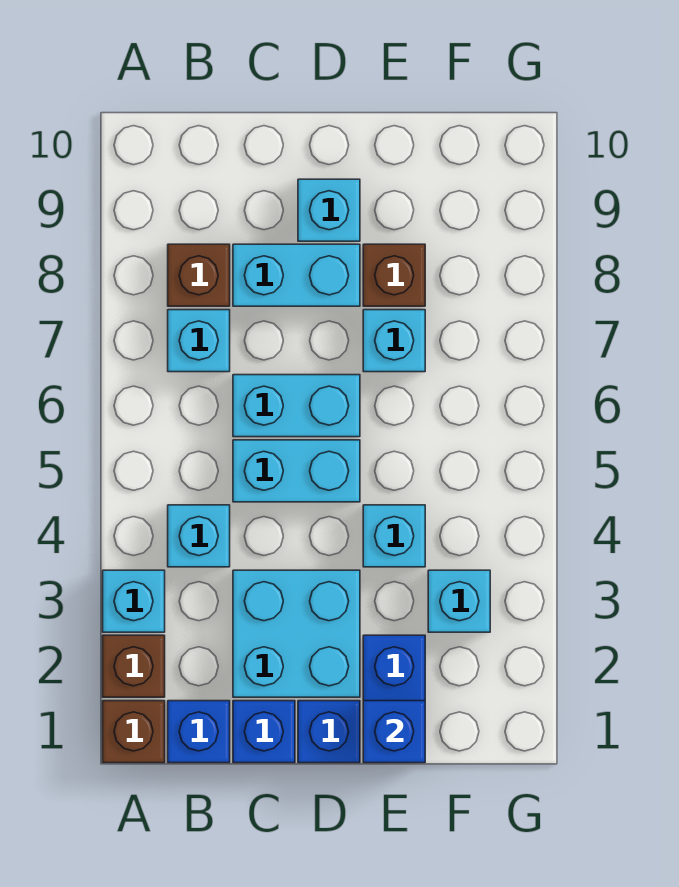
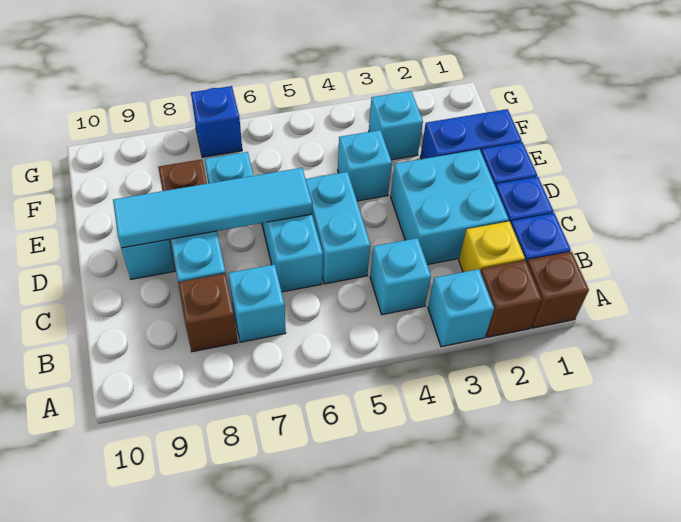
none -> yellow brick B2 level 1
none -> cyan tile D6:D9 level 2
blue brick E1 level 2 -> blue brick G7 level 1

